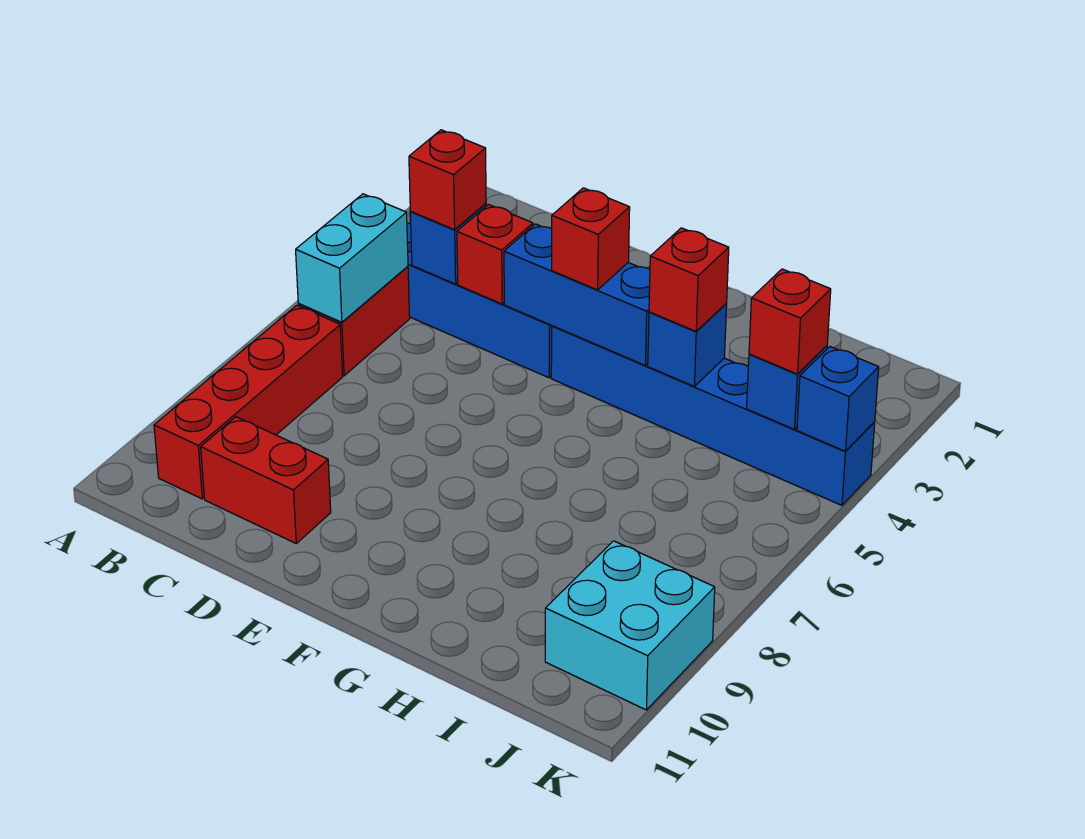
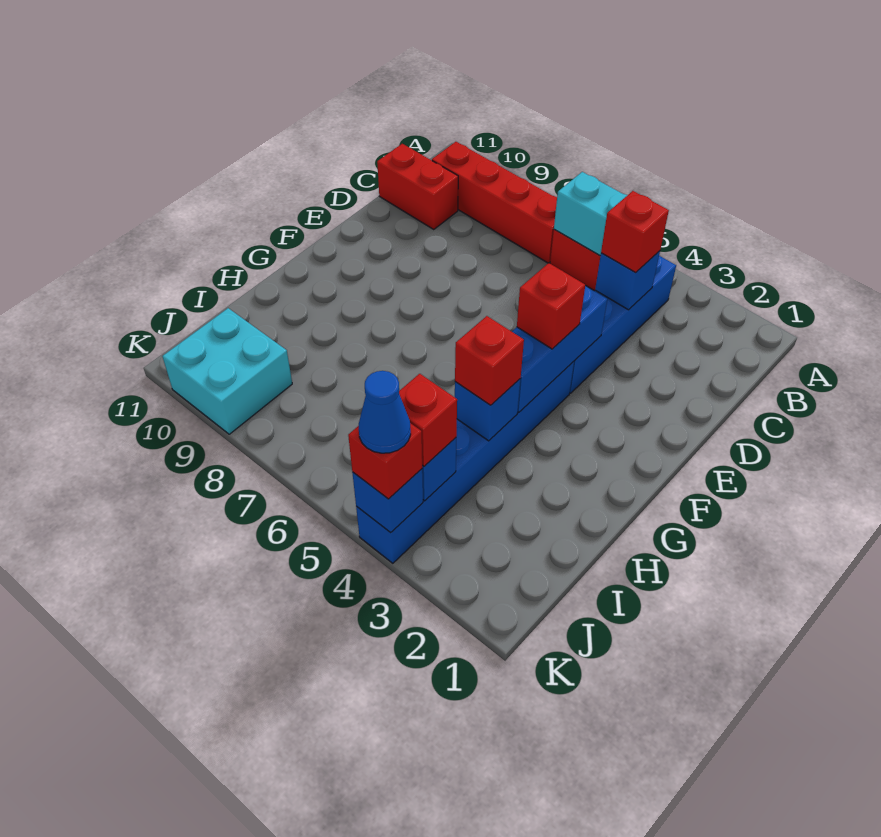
red brick C10:D10 level 1 -> red brick C10:C11 level 1
red brick D4 level 2 -> red brick K4 level 3
none -> blue cone K4 level 4

